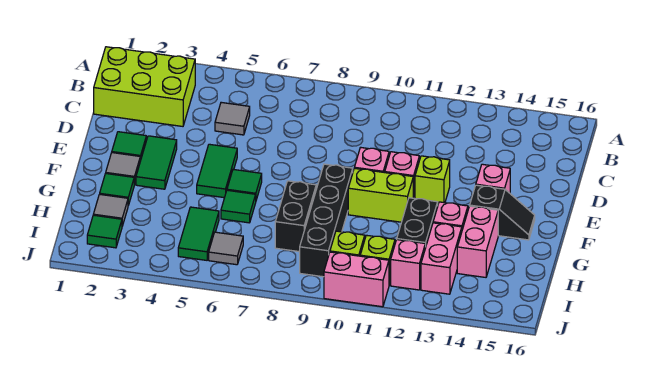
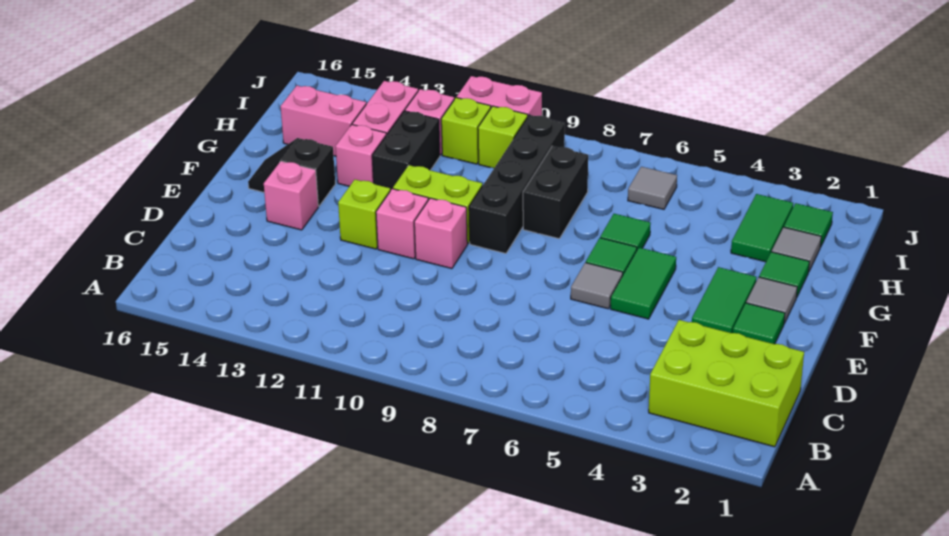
grey tile C5 level 1 -> grey tile E6 level 1
pink brick G14:H14 level 1 -> pink brick H14:H15 level 1
green tile H5:I5 level 1 -> green tile H3:I3 level 1

